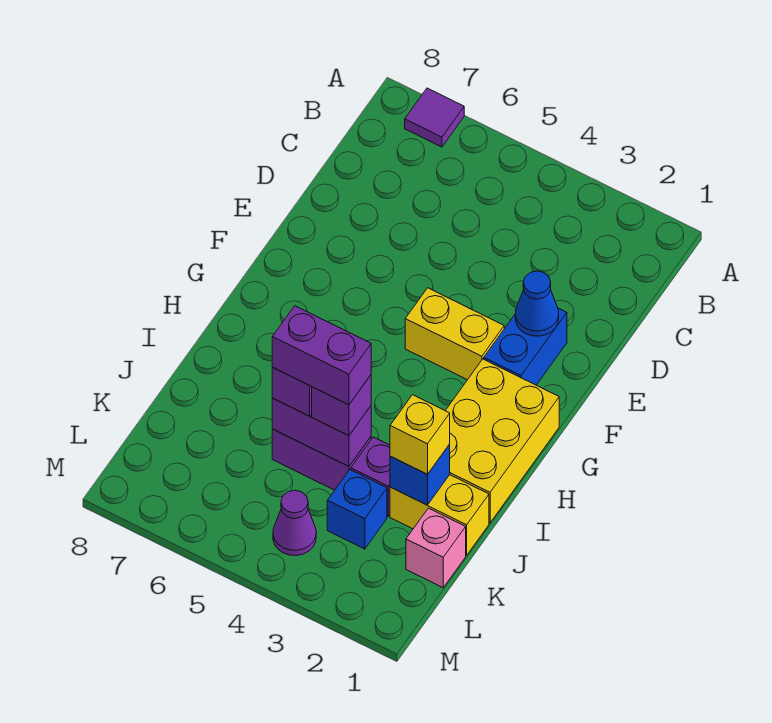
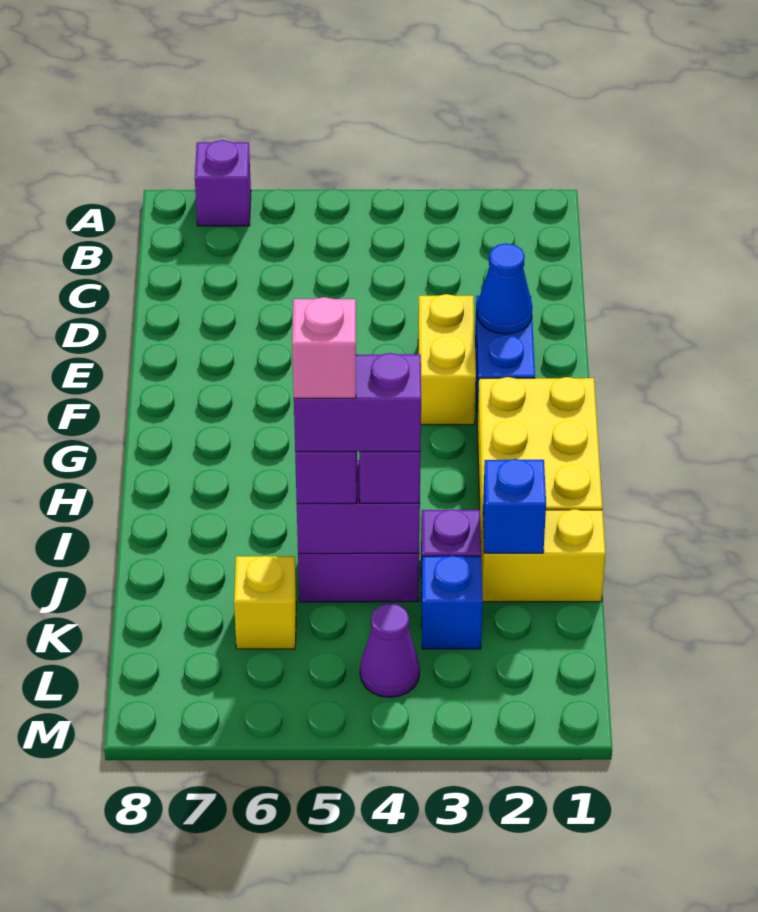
purple tile A7 level 1 -> purple brick A7 level 1
yellow brick F3:F4 level 1 -> yellow brick E3:F3 level 1
yellow brick J2 level 3 -> yellow brick K6 level 1
pink brick K1 level 1 -> pink brick J5 level 5

